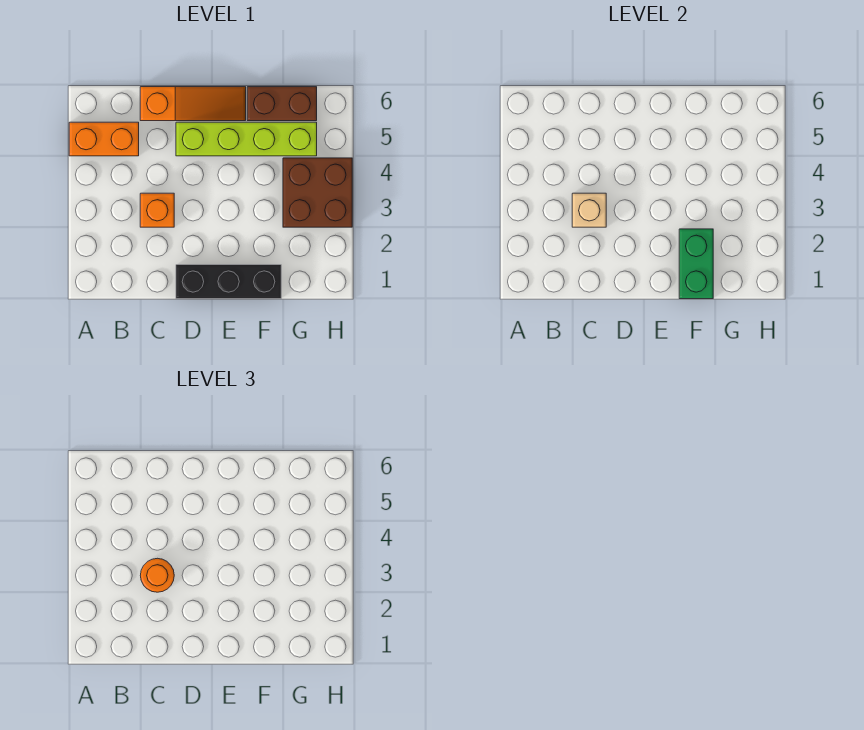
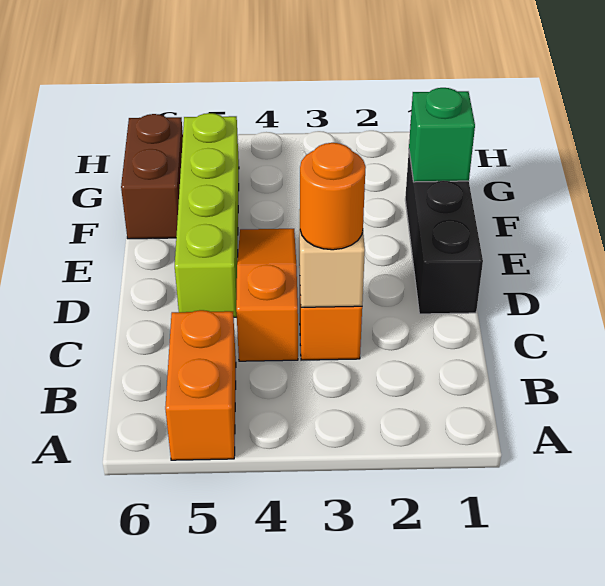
orange slope C6:E6 level 1 top C -> orange slope C4:E4 level 1 top C
green brick F1:F2 level 2 -> green brick F1 level 2
brown brick G3:H4 level 1 -> none

